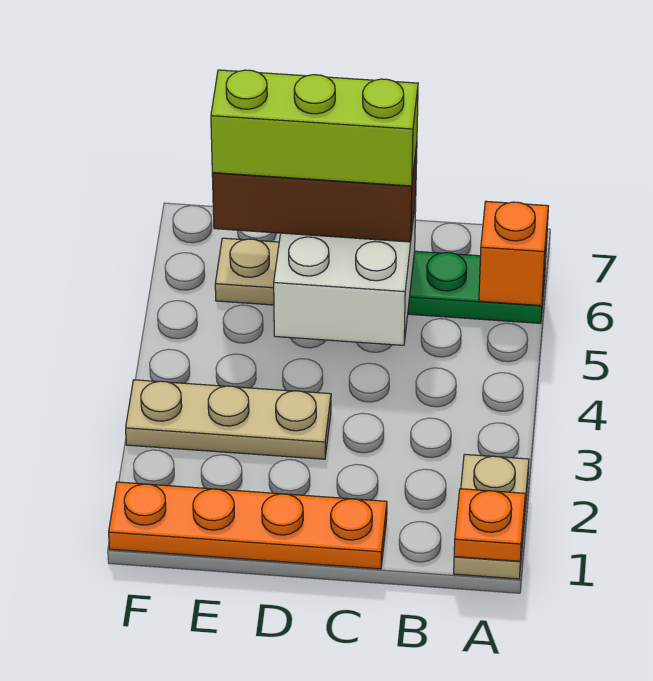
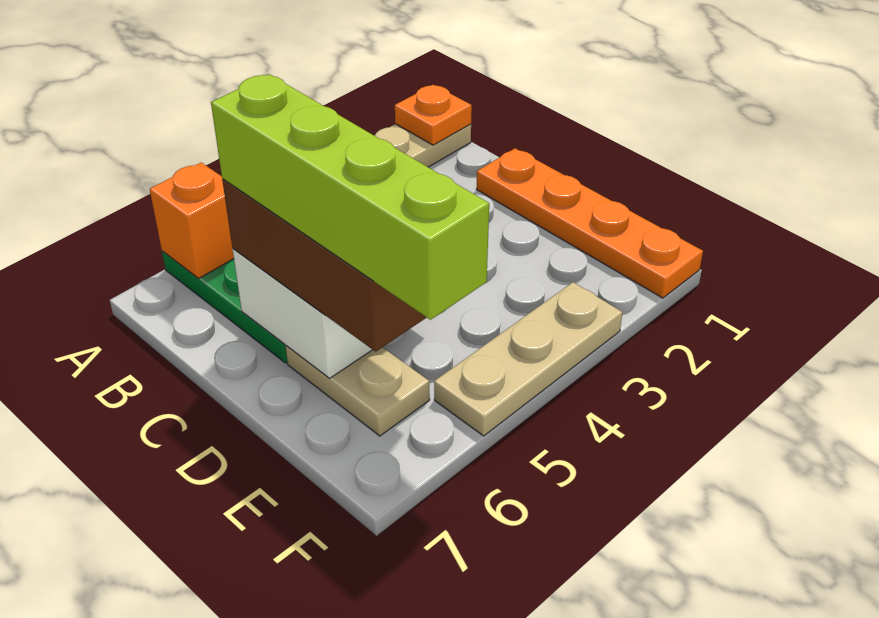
lime brick C6:E6 level 4 -> lime brick C6:F6 level 4
tan plate D3:F3 level 1 -> tan plate F3:F5 level 1

